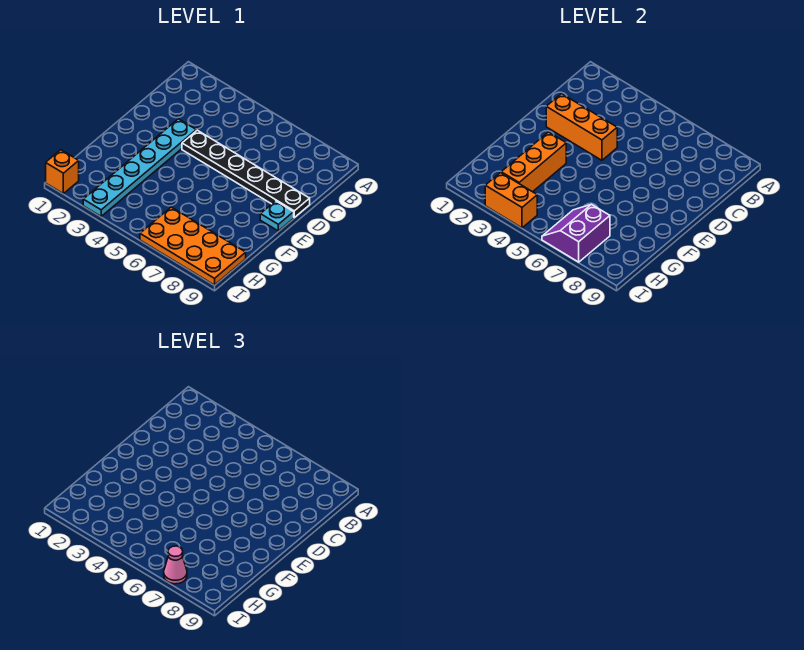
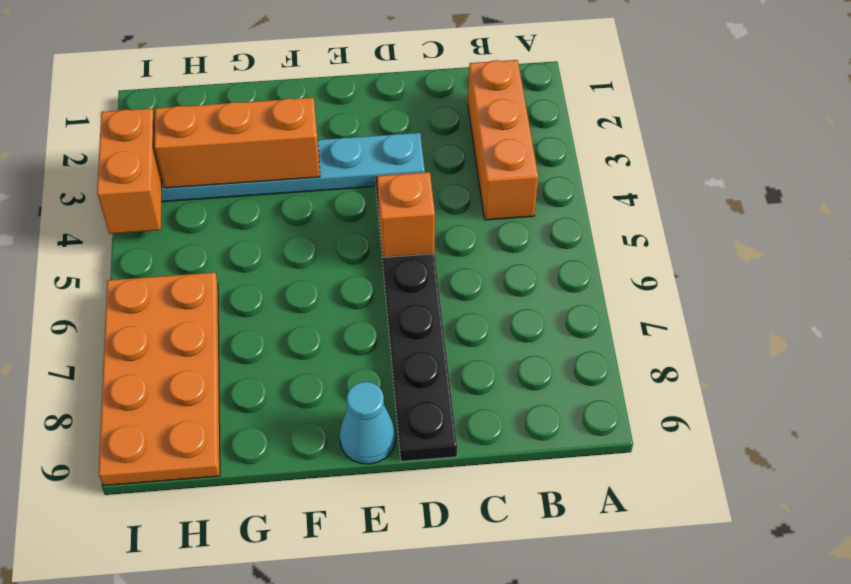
orange brick D2:D4 level 2 -> orange brick B2:B4 level 1
cyan plate E9 level 1 -> cyan cone E9 level 1
purple slope H6:I7 level 2 top 7 -> none
orange brick I1 level 1 -> orange brick D5 level 2
pink cone I7 level 3 -> none

